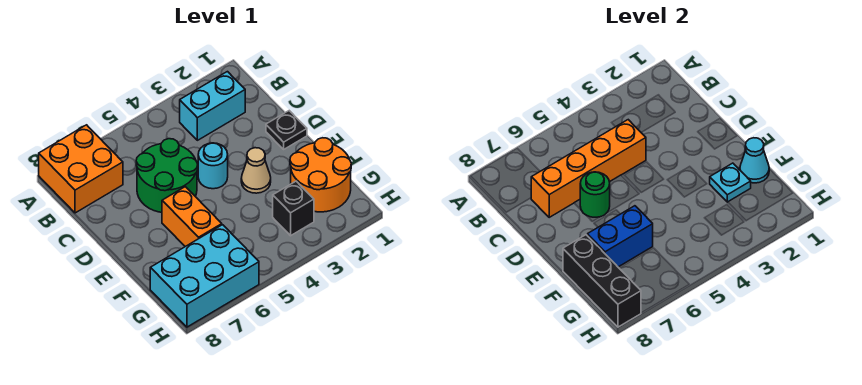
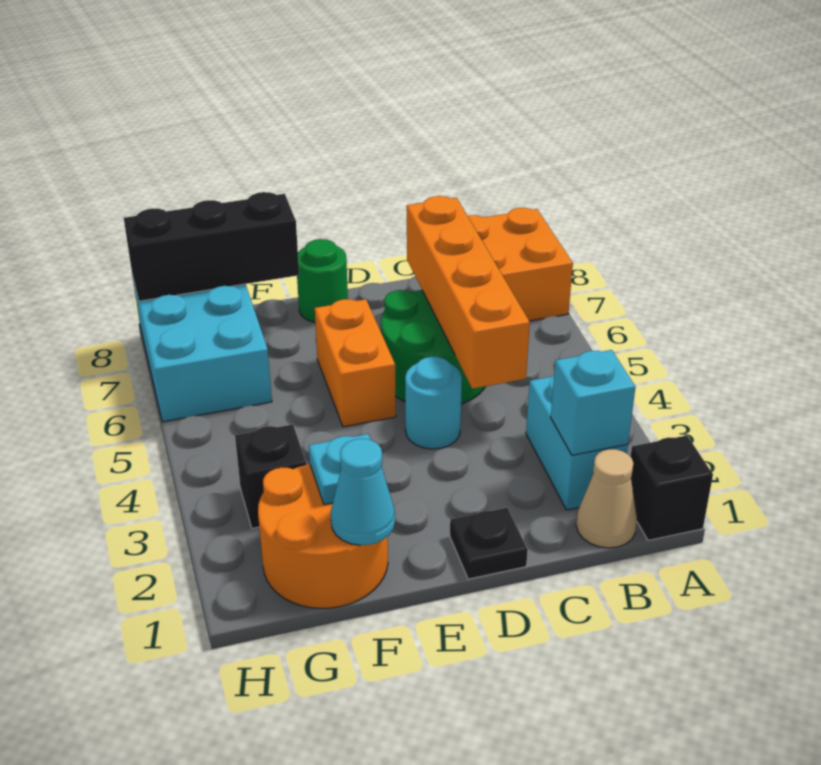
none -> black brick A1 level 1
none -> cyan brick B2 level 2
green round brick D6 level 2 -> green round brick E8 level 1
tan cone E3 level 1 -> tan cone B1 level 1
orange brick E6:F6 level 1 -> orange brick E5:E6 level 1
blue brick F6:F7 level 2 -> none

